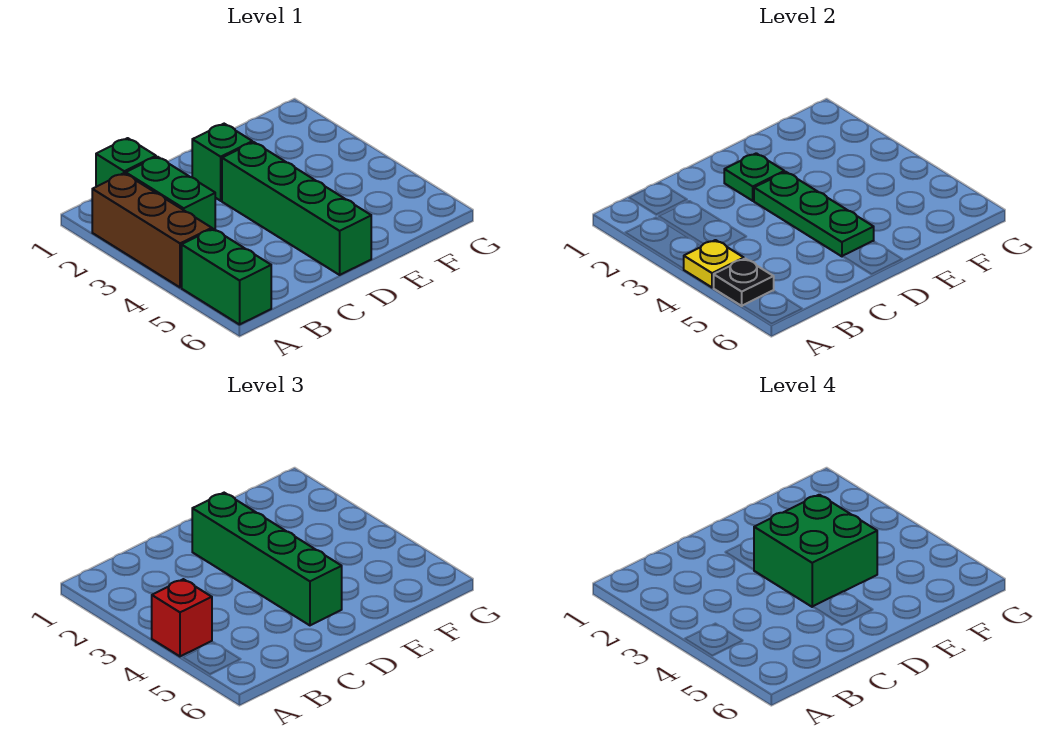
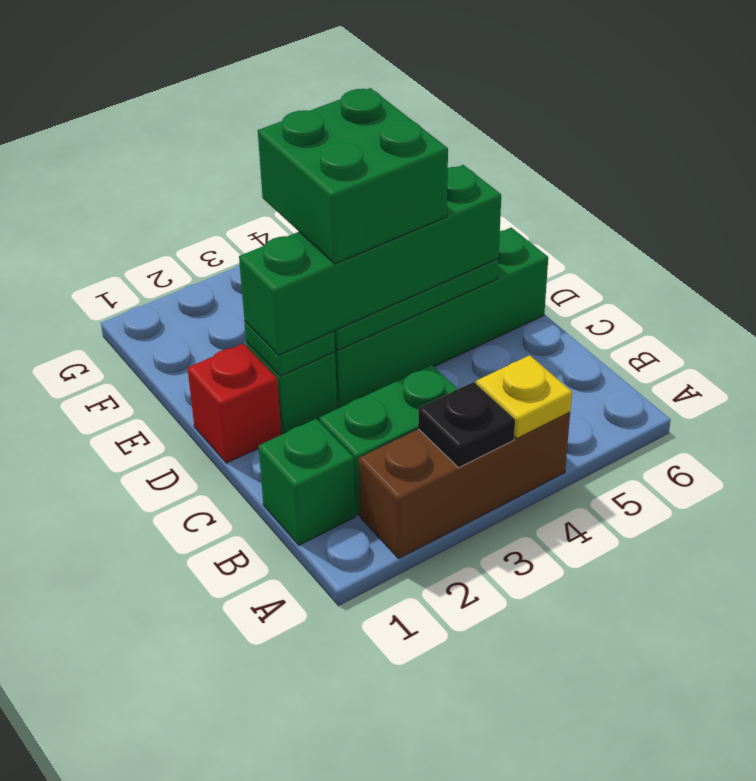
red brick A4 level 3 -> red brick D1 level 1
green brick A5:A6 level 1 -> none
black plate A5 level 2 -> black plate A3 level 2

